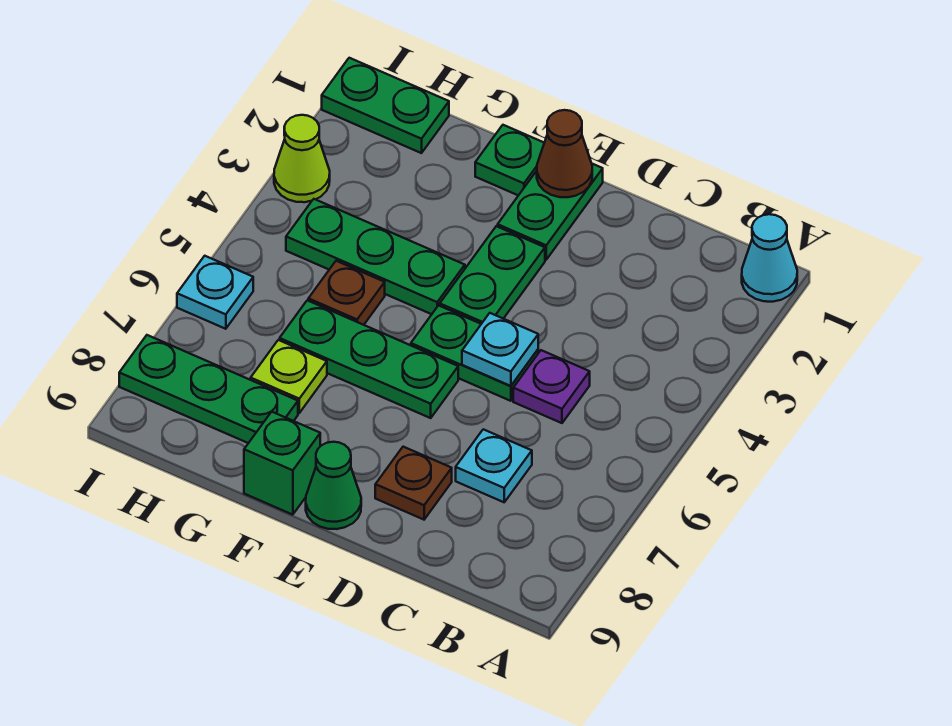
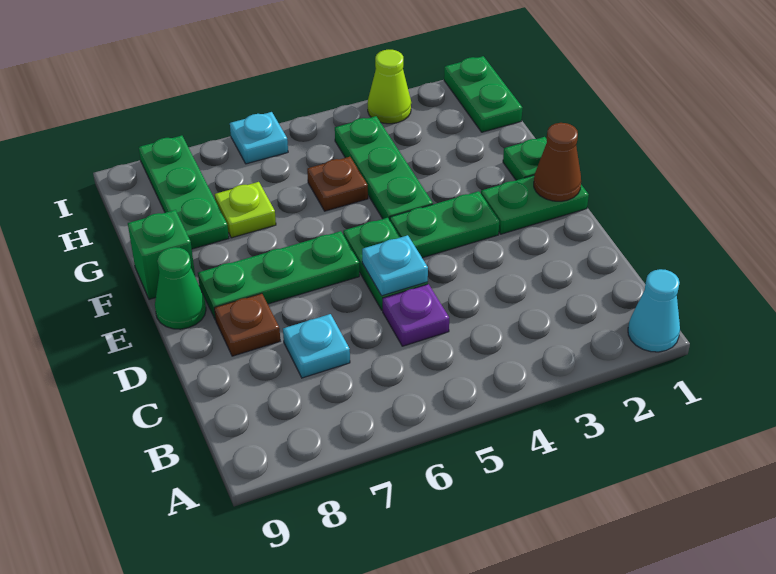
green plate E6:G6 level 1 -> green plate E6:E8 level 1

